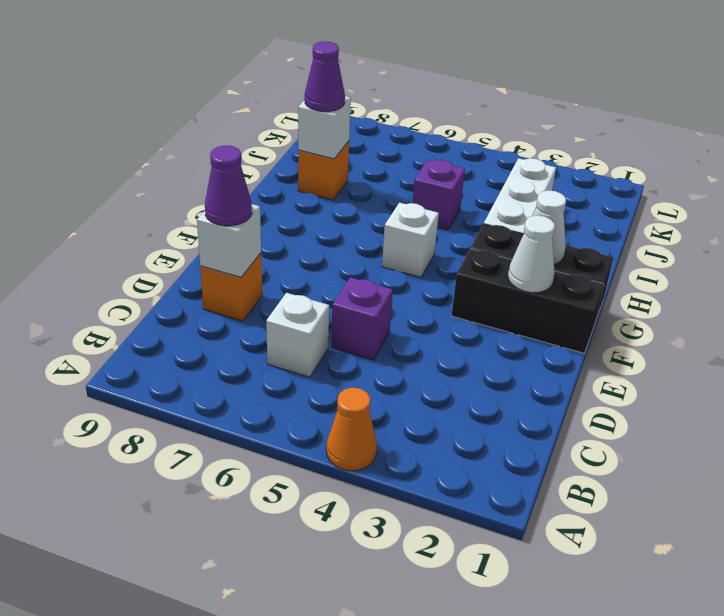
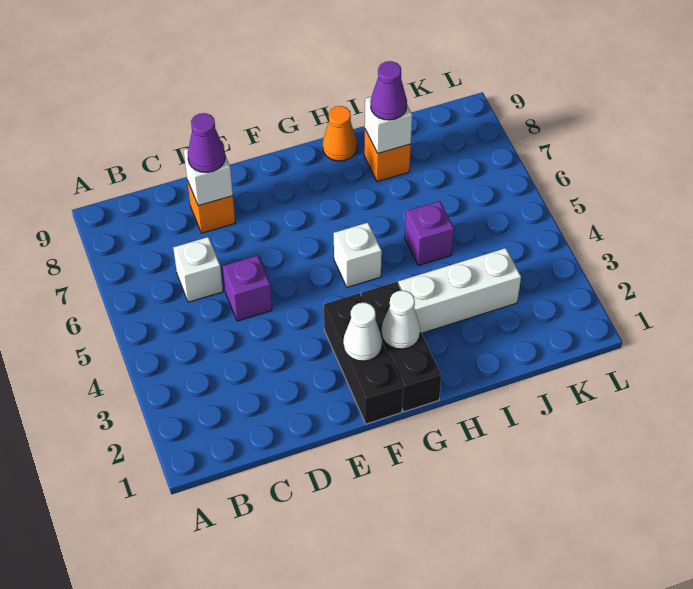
orange cone A4 level 1 -> orange cone H9 level 1

